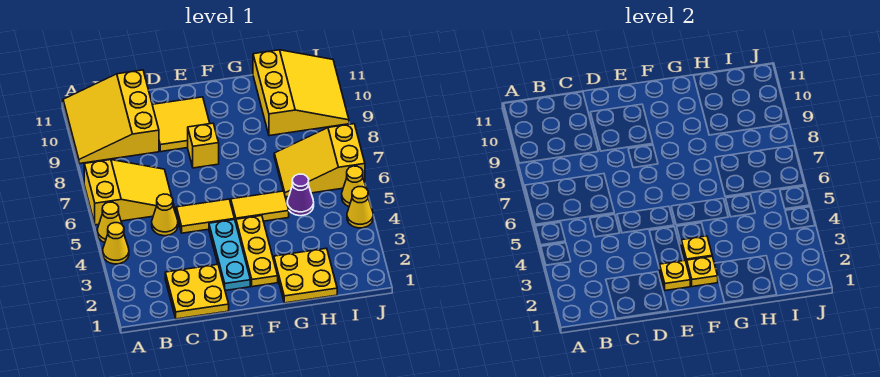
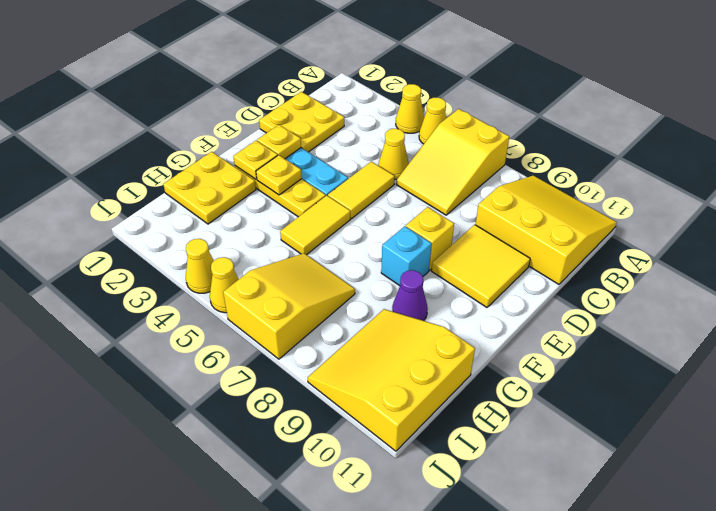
none -> cyan brick F8 level 1
purple cone H5 level 1 -> purple cone G9 level 1
yellow slope H9:J11 level 1 top H -> yellow slope H9:J11 level 1 top 11

